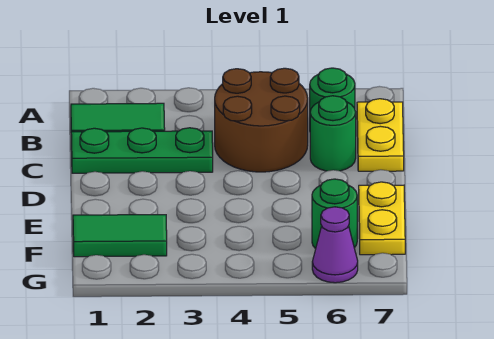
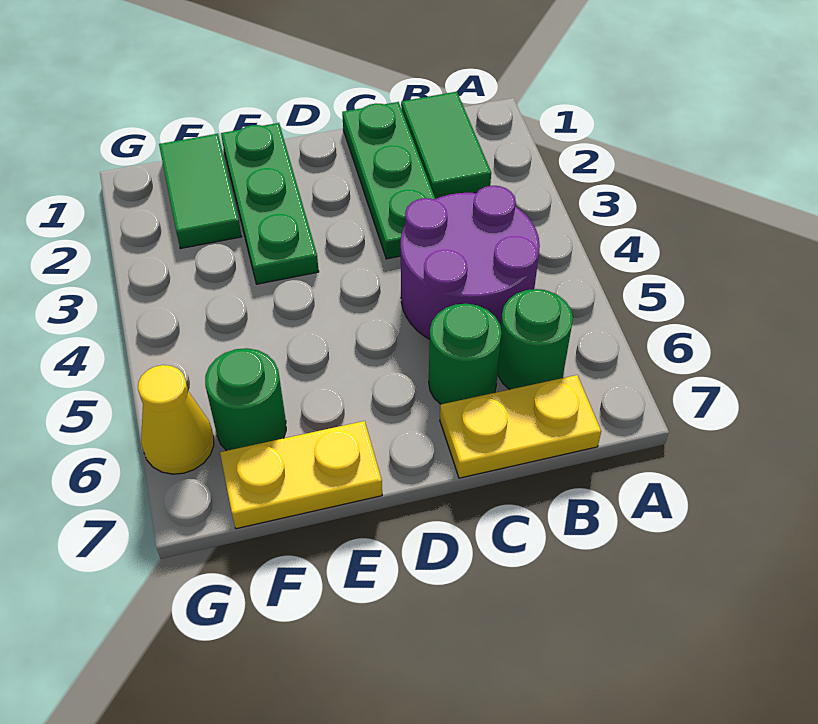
brown round brick B4:C5 level 1 -> purple round brick B4:C5 level 1
none -> green plate E1:E3 level 1
purple cone G6 level 1 -> yellow cone G6 level 1

